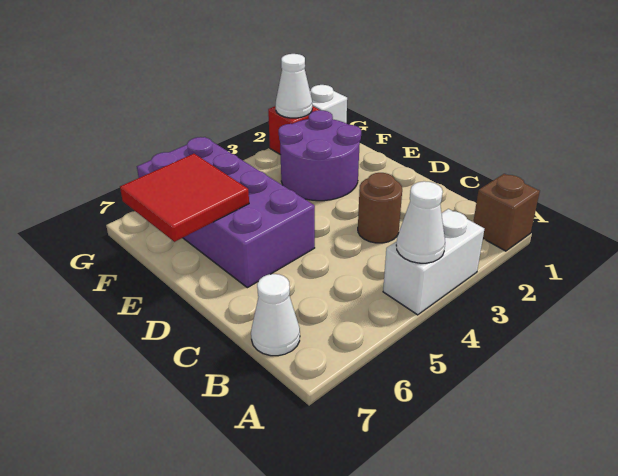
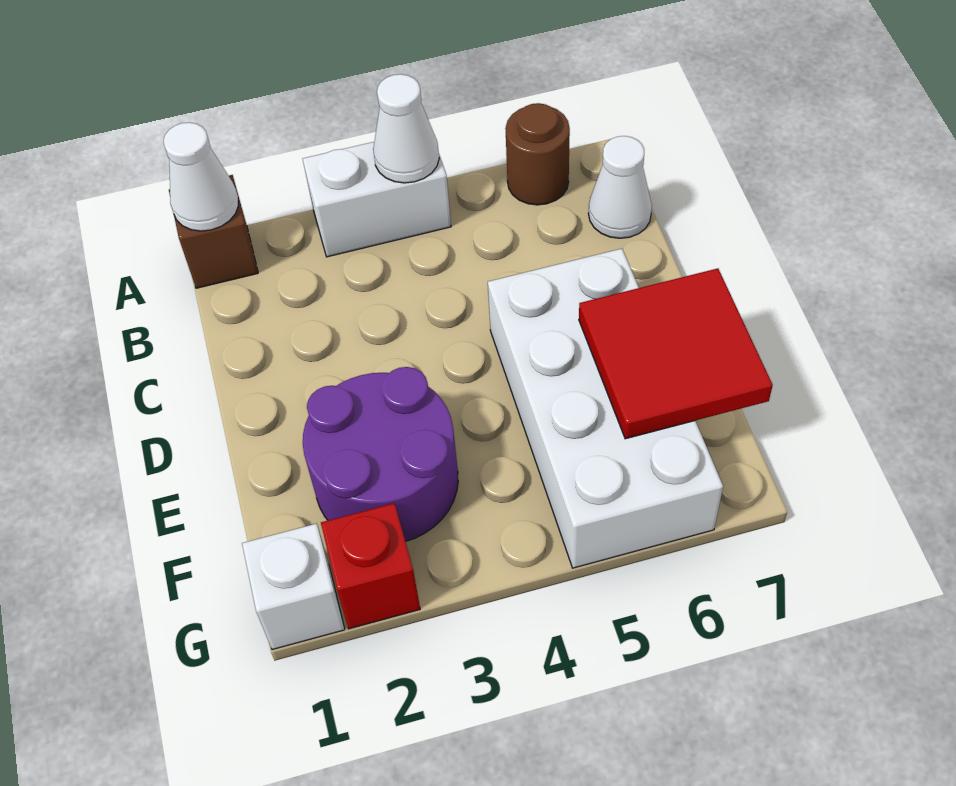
brown round brick C3 level 1 -> brown round brick A6 level 1
purple brick D5:G6 level 1 -> white brick D5:G6 level 1
white cone G2 level 2 -> white cone A1 level 2

